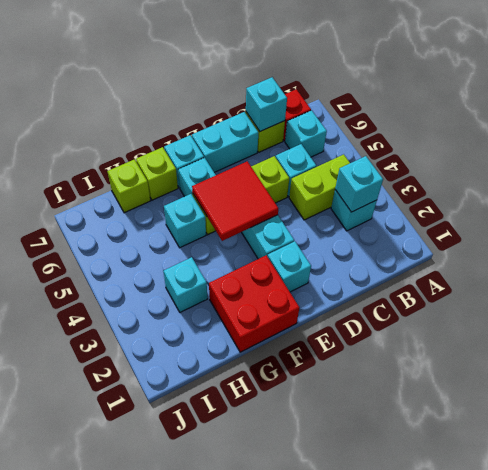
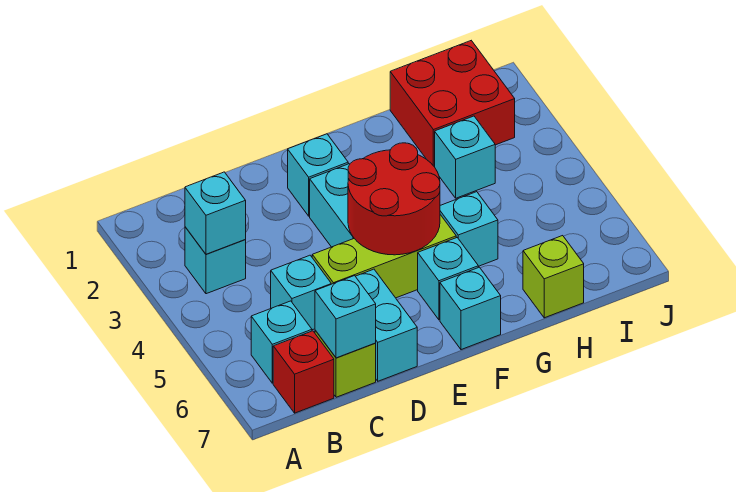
lime brick B4:C4 level 1 -> none
cyan brick D7:E7 level 1 -> cyan brick D6:D7 level 1
red tile E4:F5 level 2 -> red round brick E4:F5 level 2
red brick F1:G2 level 1 -> red brick H1:I2 level 1
lime brick G7 level 1 -> none

